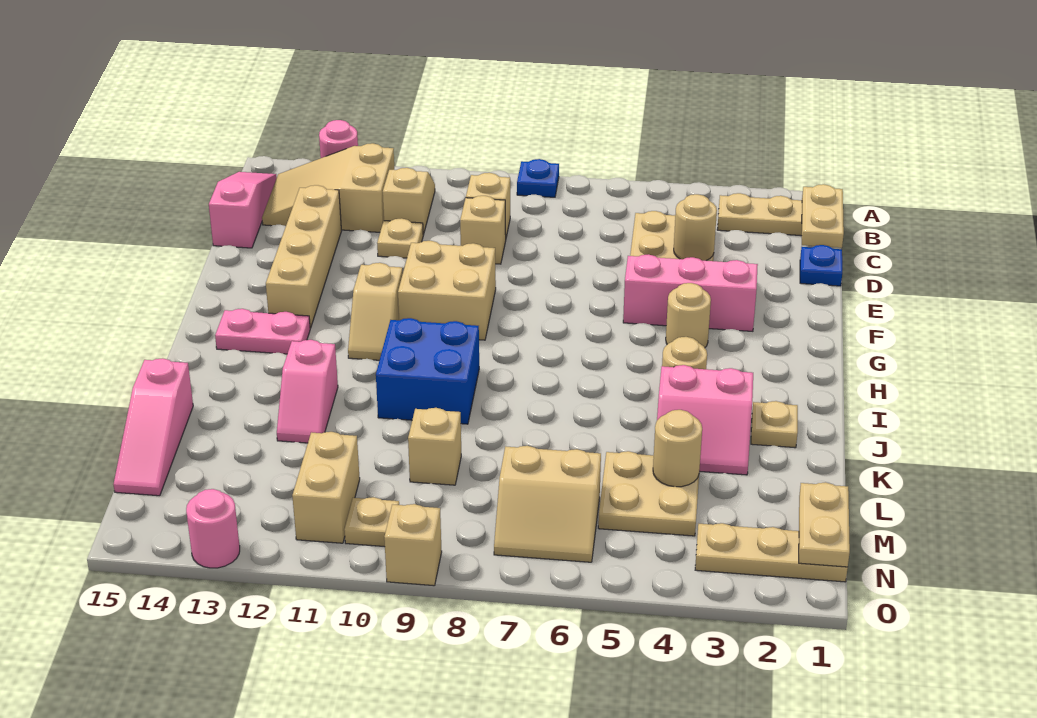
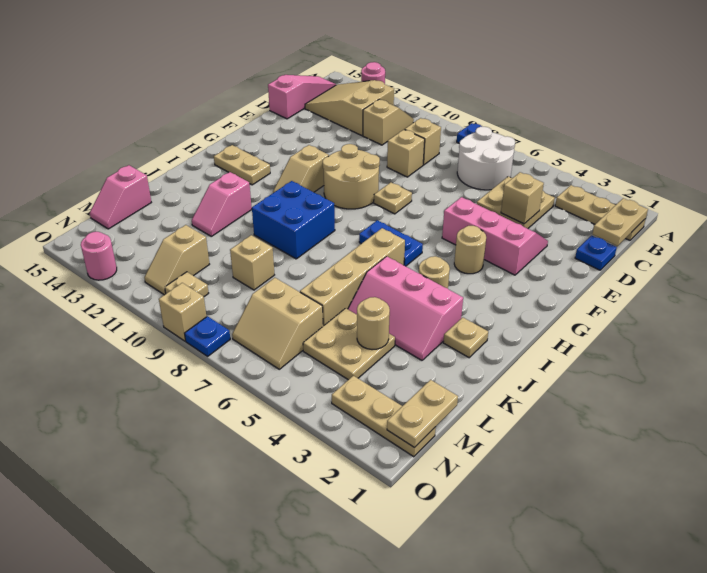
none -> white round brick B6:C7 level 1
tan round brick D4 level 2 -> tan brick D4 level 2
tan plate D11 level 1 -> tan plate F8 level 1
tan brick D13:G13 level 1 -> tan brick I6:L6 level 1
tan brick F9:G10 level 1 -> tan round brick F9:G10 level 1
none -> blue plate H6:H7 level 1
pink plate H13:H14 level 1 -> tan plate H13:H14 level 1
pink slope J3:K4 level 1 top J -> pink slope J3:K5 level 1 top J
pink slope K15:M15 level 1 top K -> pink slope L15:M15 level 1 top L
tan brick M11:N11 level 1 -> tan slope M11:N11 level 1 top M
none -> blue plate O8 level 1

